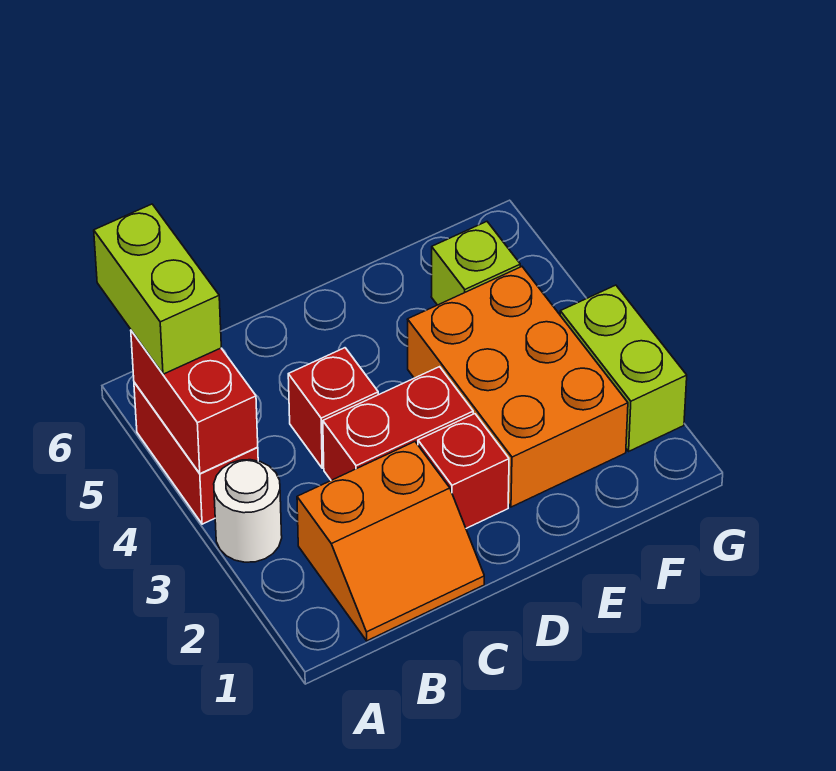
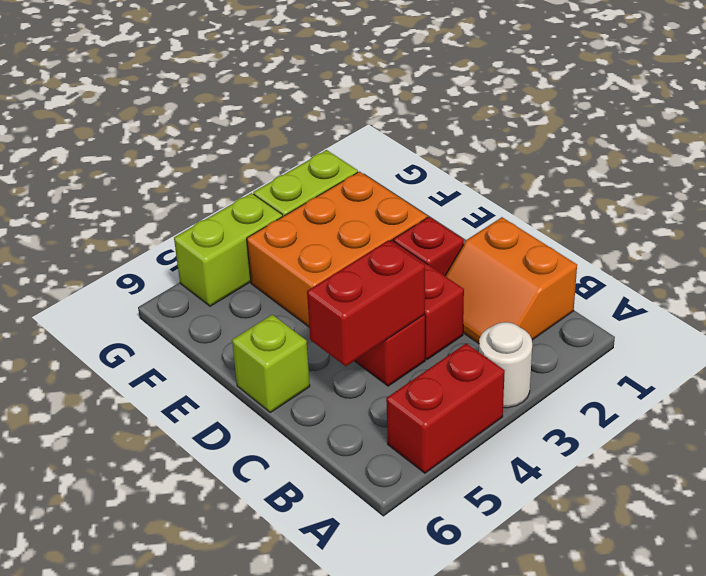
red brick A4:A5 level 2 -> red brick C4:C5 level 2
lime brick A5:A6 level 3 -> lime brick G4:G5 level 1
orange slope B1:C2 level 1 top 2 -> orange slope B1:C2 level 1 top 1
lime brick F5 level 1 -> lime brick D6 level 1

